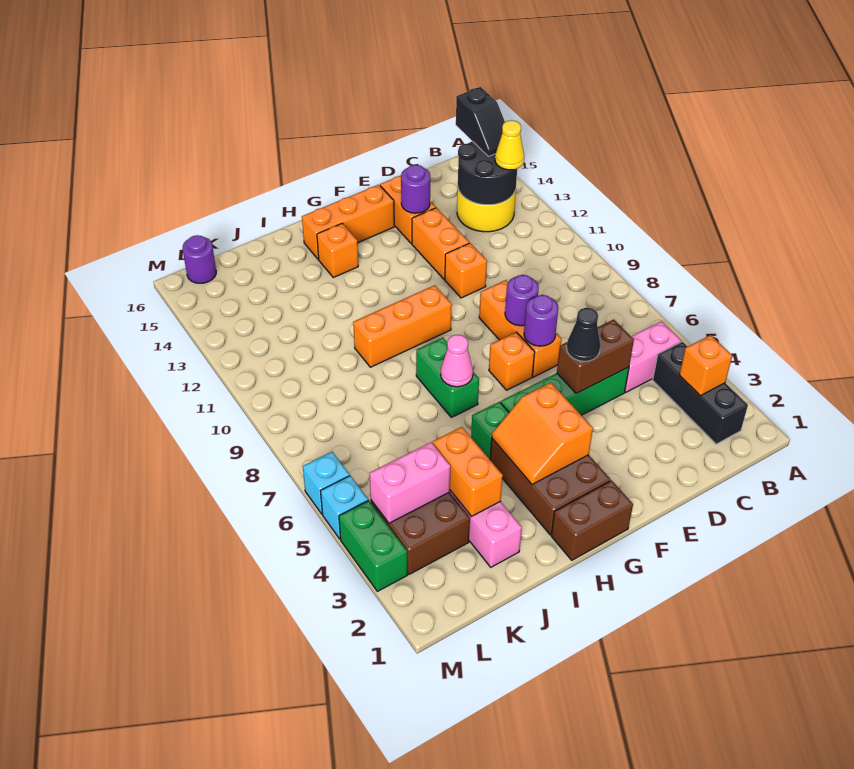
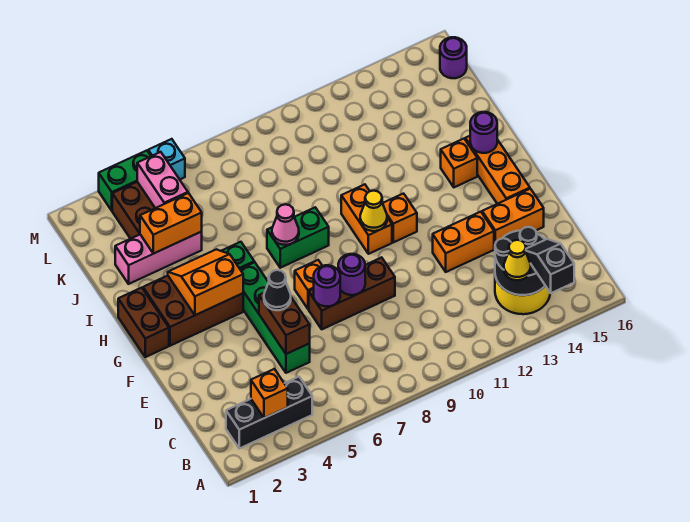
pink brick B5:C5 level 1 -> none
black slope B14:B15 level 3 top 15 -> black slope A14:B14 level 3 top A
orange brick E7:E9 level 1 -> brown brick E7:E9 level 1
orange brick E11 level 1 -> orange brick G11 level 1
purple round brick E14 level 2 -> purple round brick H15 level 2
orange brick G10:I10 level 1 -> orange brick G10:H10 level 1
none -> yellow cone G10 level 2
cyan brick M6 level 1 -> none

